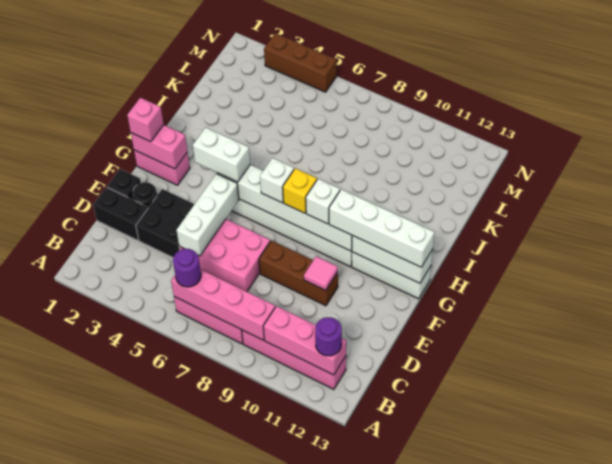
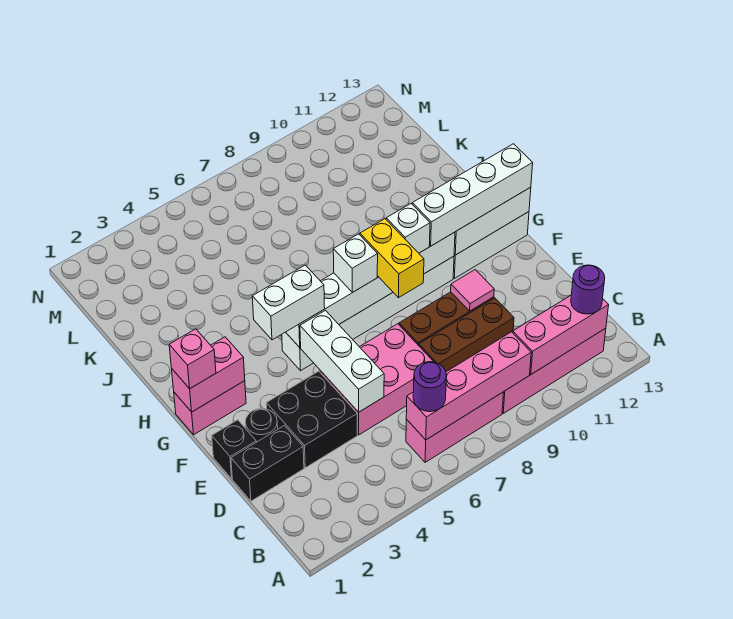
yellow brick G8 level 3 -> yellow brick F8:G8 level 3
brown brick N3:N5 level 1 -> brown brick D8:D10 level 1

